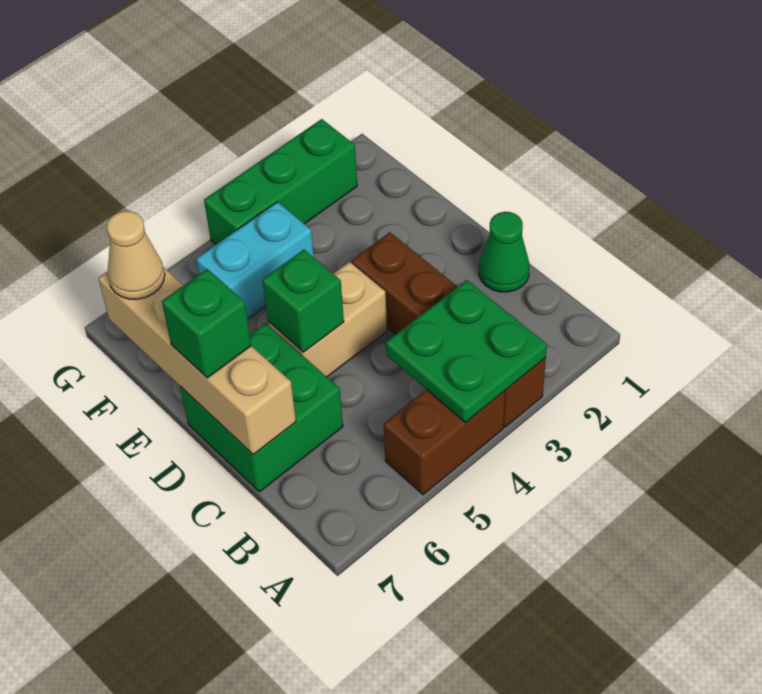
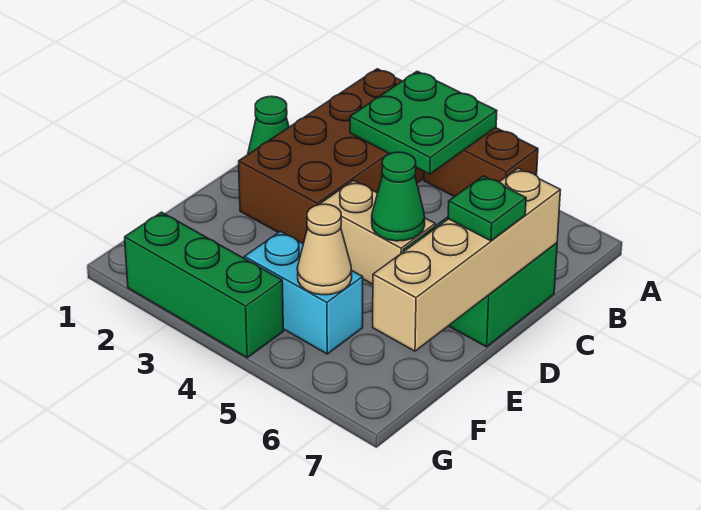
brown brick A3:D3 level 1 -> brown brick A2:D3 level 1
green brick D5 level 2 -> green cone D5 level 2
green brick D7 level 3 -> green plate D7 level 3
tan cone F7 level 3 -> tan cone F5 level 2

